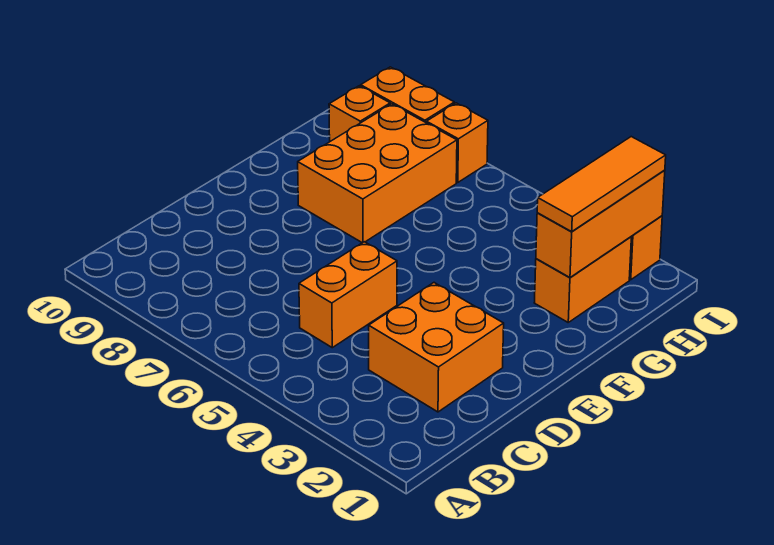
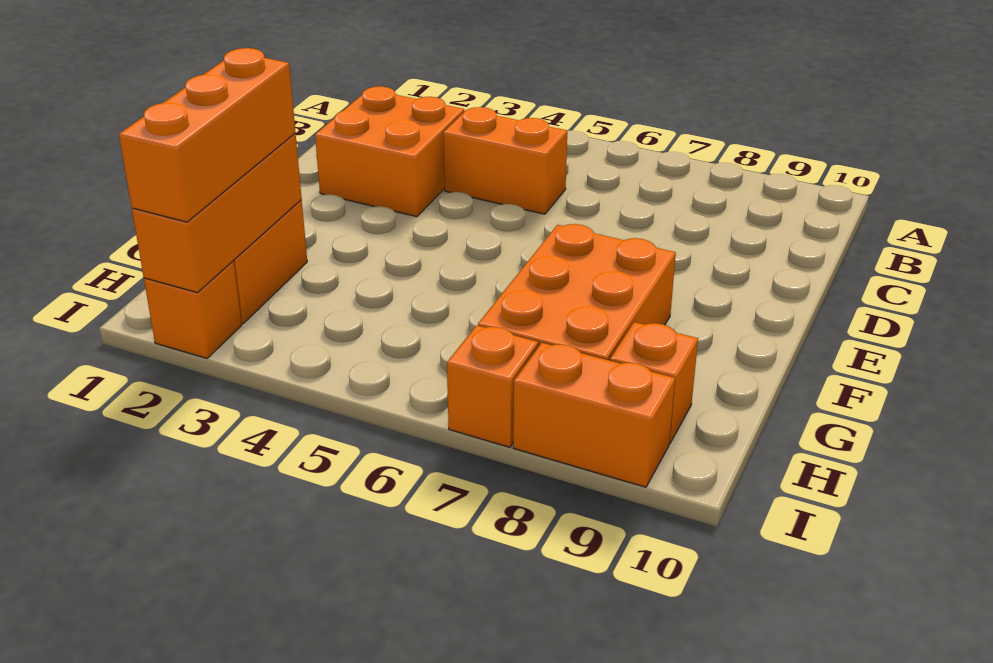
orange brick C5:D5 level 1 -> orange brick C4:C5 level 1
orange tile G2:I2 level 3 -> orange brick G2:I2 level 3

